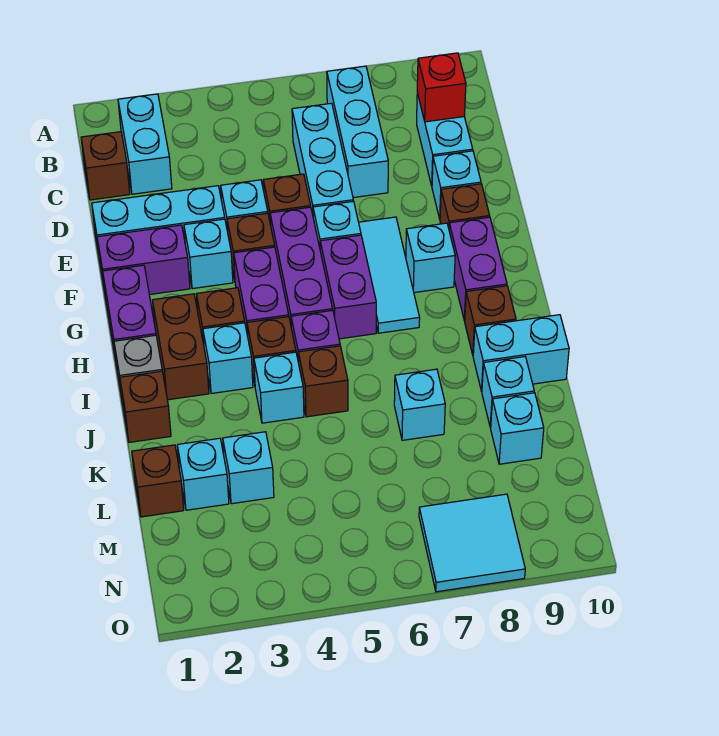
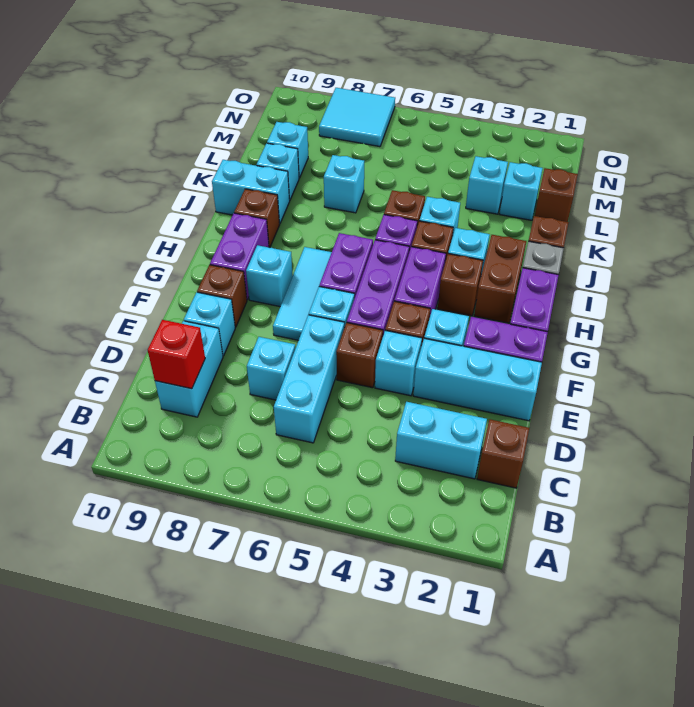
cyan brick B2:C2 level 1 -> cyan brick C2:C3 level 1
cyan brick B7:D7 level 1 -> cyan brick D7 level 1

